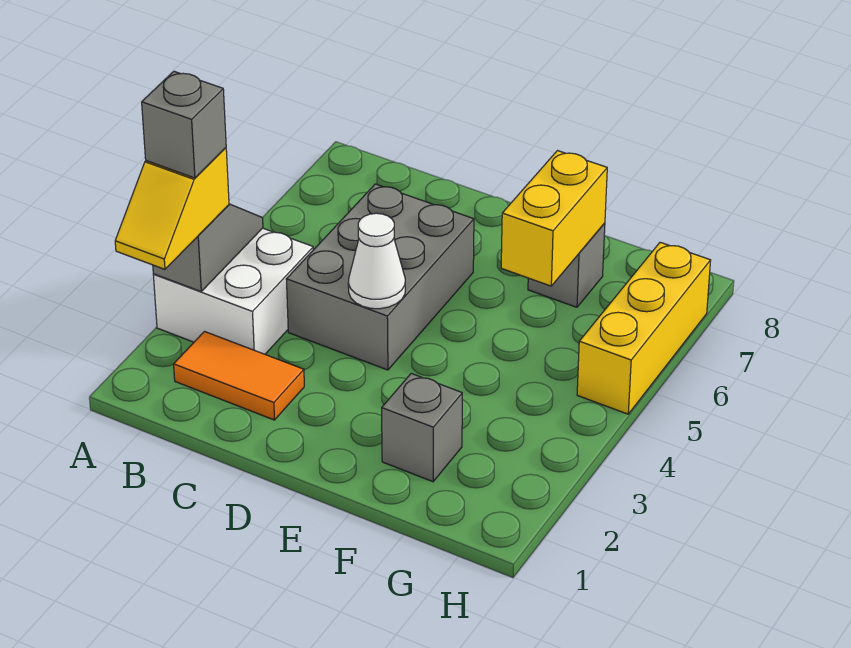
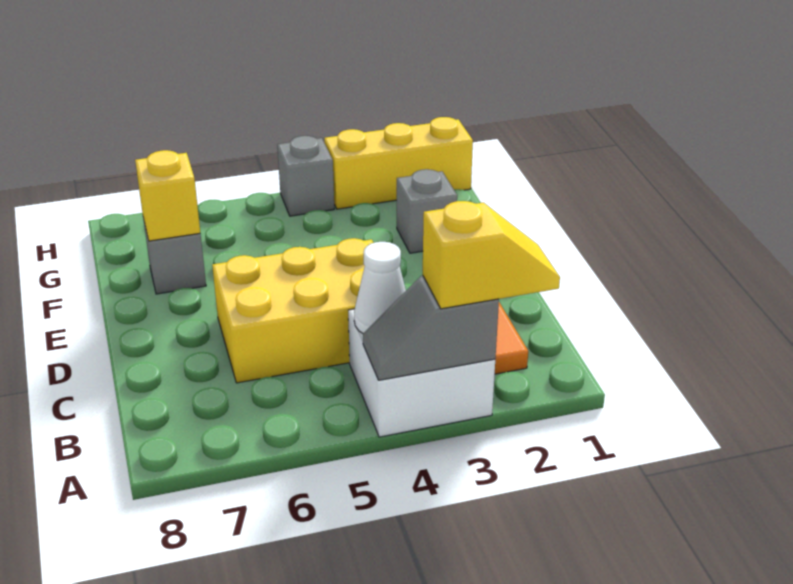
grey brick A3 level 4 -> grey brick H4 level 1
grey brick C4:D6 level 1 -> yellow brick C4:D6 level 1
white cone D4 level 2 -> white cone B4 level 2
yellow brick F6:F7 level 2 -> yellow brick F7 level 2
yellow brick H5:H7 level 1 -> yellow brick H1:H3 level 1

